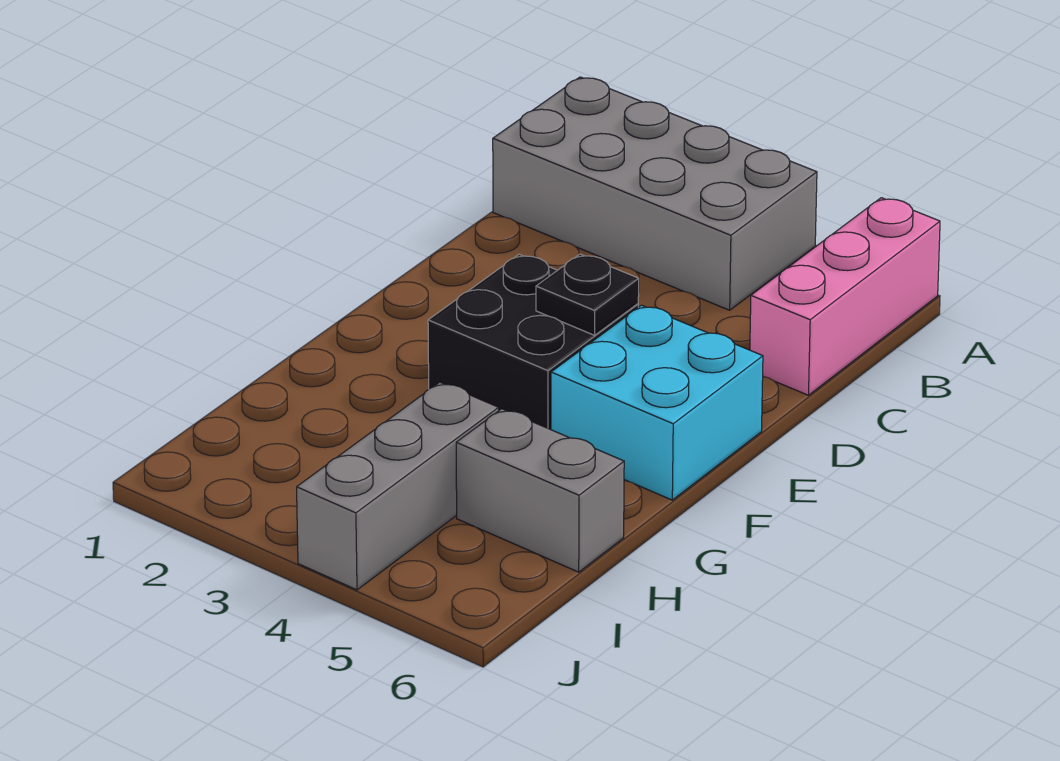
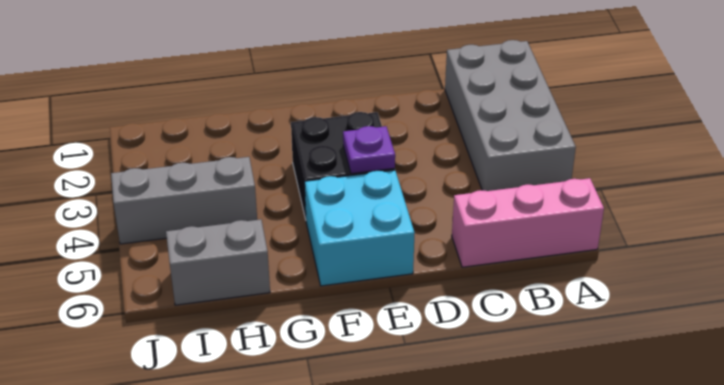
black plate E4 level 2 -> purple plate E4 level 2
grey brick H5:H6 level 1 -> grey brick H6:I6 level 1

